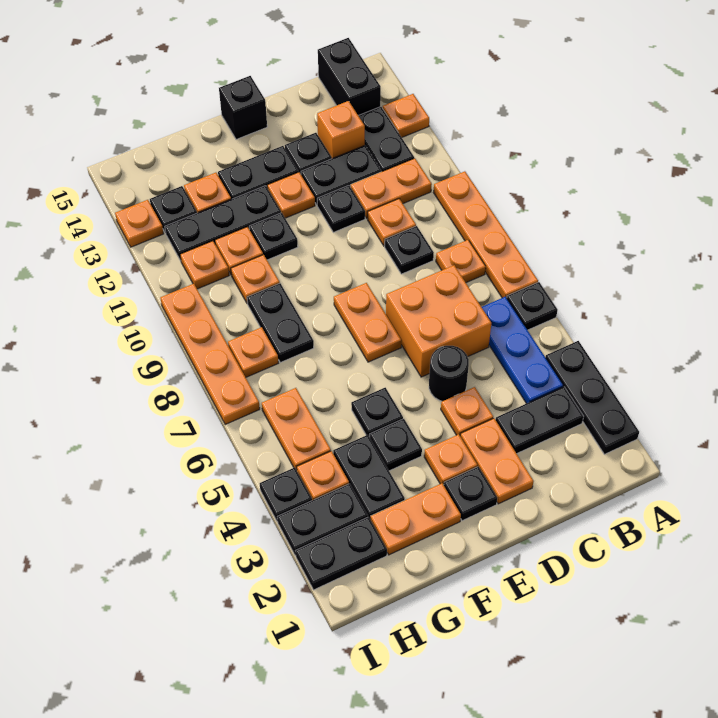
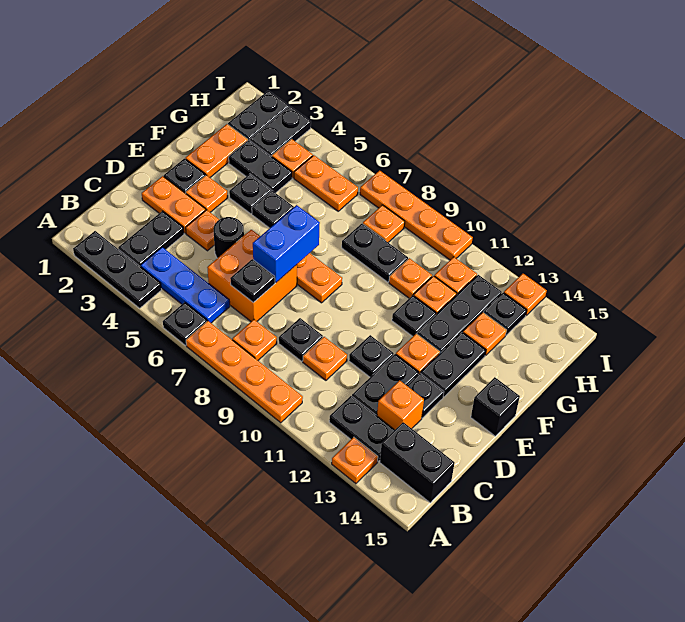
orange plate B11:C11 level 1 -> none
none -> blue brick D7:E7 level 2
black plate I4 level 1 -> black plate C7 level 2

